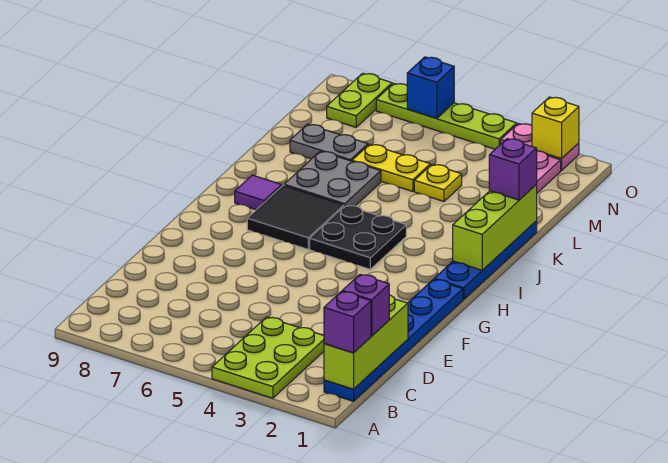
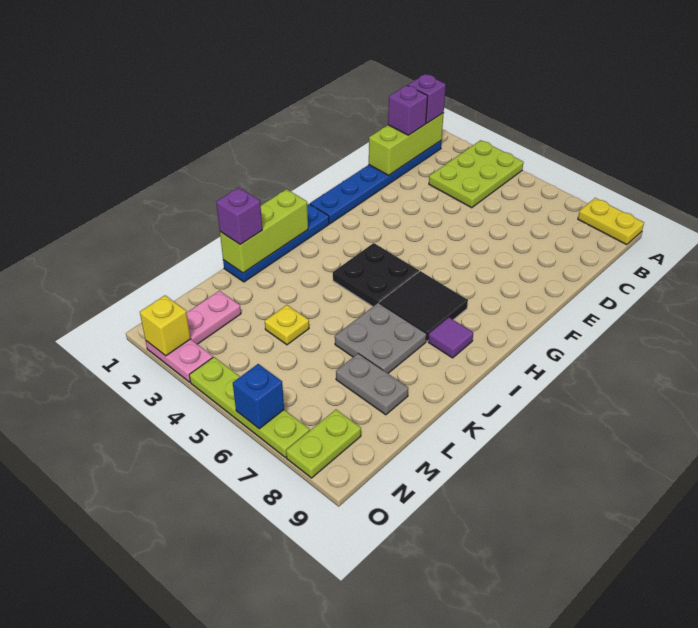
yellow plate L5:L6 level 1 -> yellow plate A8:A9 level 1

